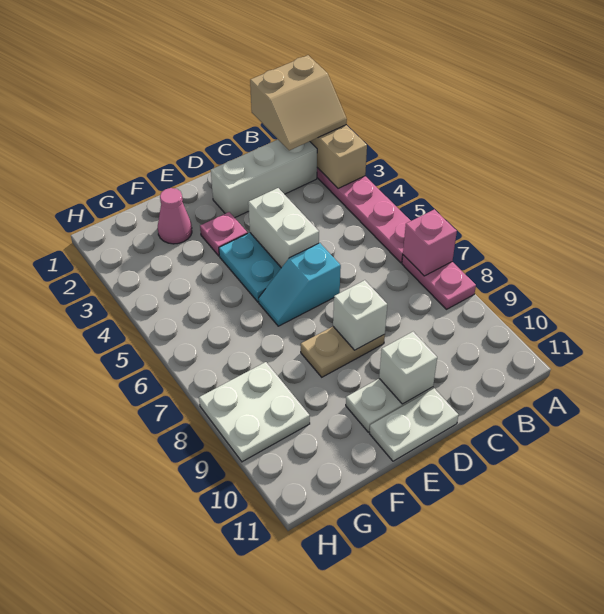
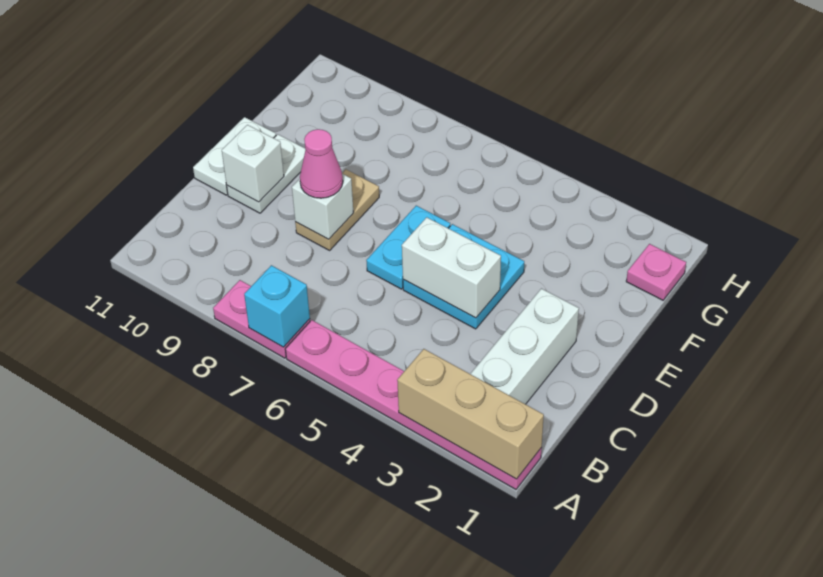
tan slope A1:B2 level 3 top 1 -> none
pink brick A7 level 2 -> cyan brick A7 level 2
cyan slope D6:E6 level 1 top D -> cyan plate D6:E6 level 1
pink plate E3 level 1 -> pink plate G1 level 1
pink cone F2 level 1 -> pink cone D8 level 3
white plate G8:H9 level 1 -> none

